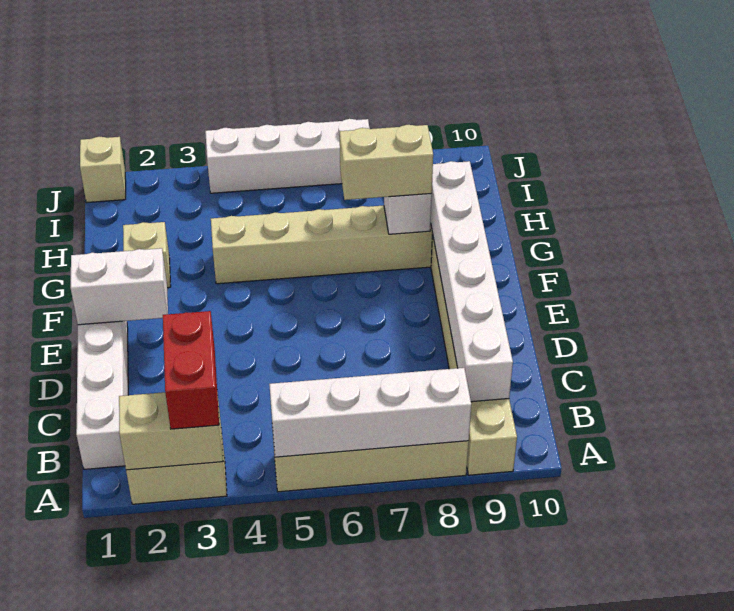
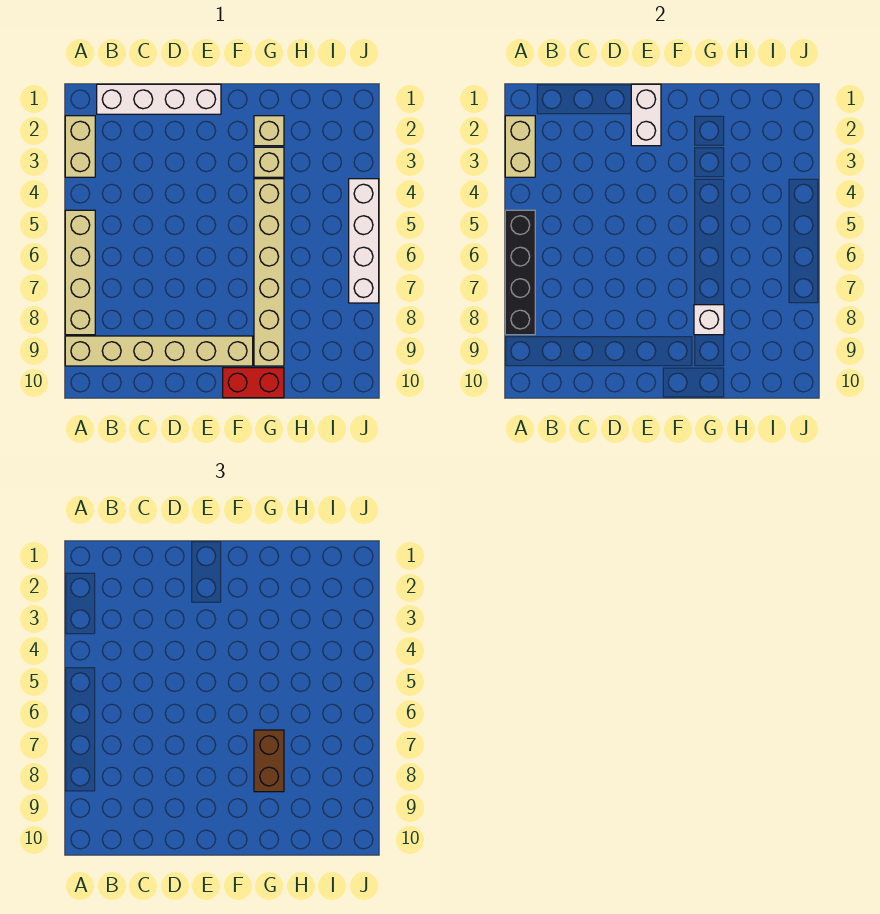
red brick A3:B3 level 3 -> red brick F10:G10 level 1
white brick A5:A8 level 2 -> black brick A5:A8 level 2
white brick B9:G9 level 2 -> none
tan brick G7:G8 level 3 -> brown brick G7:G8 level 3
tan brick J1 level 1 -> tan brick G3 level 1

